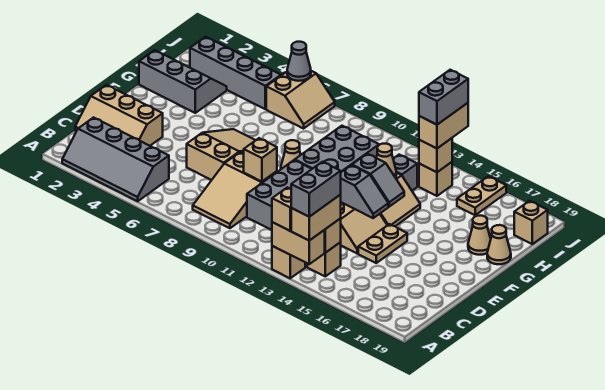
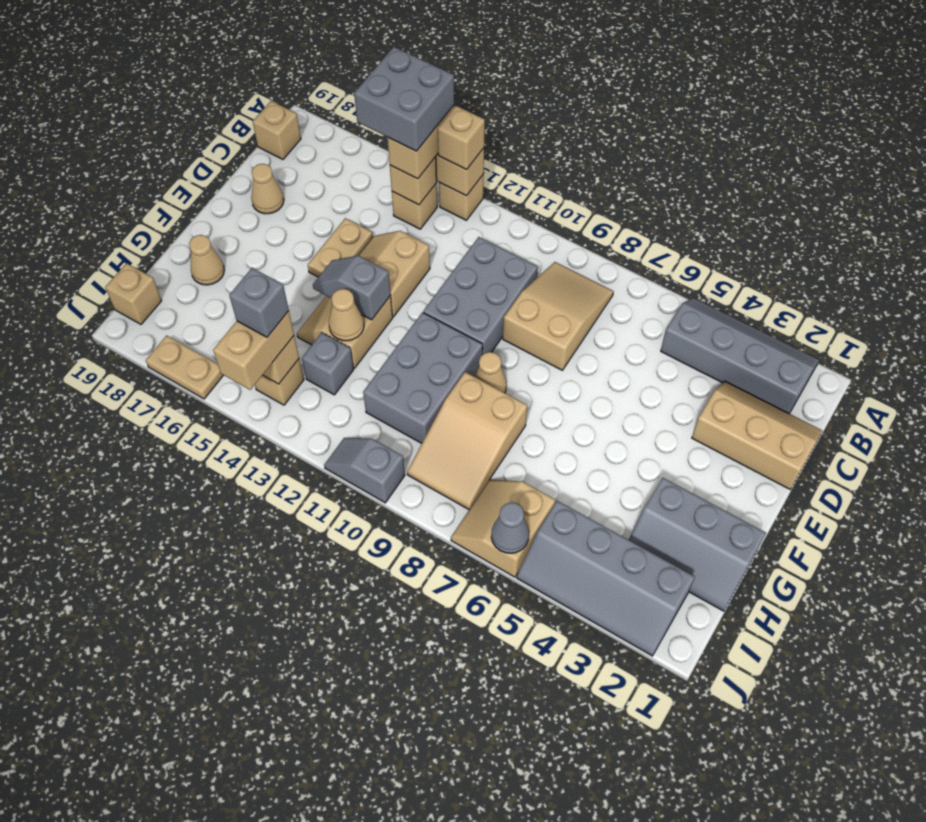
grey brick A14:B14 level 4 -> grey brick A14:B15 level 4
tan slope D6:F7 level 1 top D -> tan slope G8:I9 level 1 top G
tan brick D9 level 2 -> tan brick B19 level 1
grey slope E13:E14 level 2 top 13 -> grey slope J10:J11 level 1 top 10
tan cone G19 level 1 -> tan cone D18 level 1
grey brick I14:J14 level 4 -> grey brick I14 level 4
tan plate I16:J16 level 1 -> tan plate J16:J17 level 1

